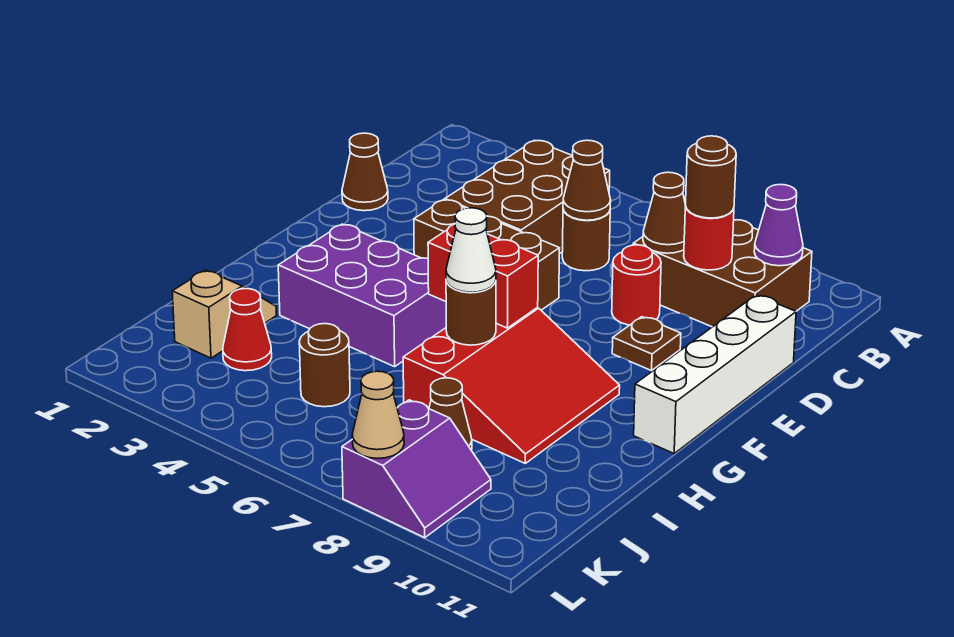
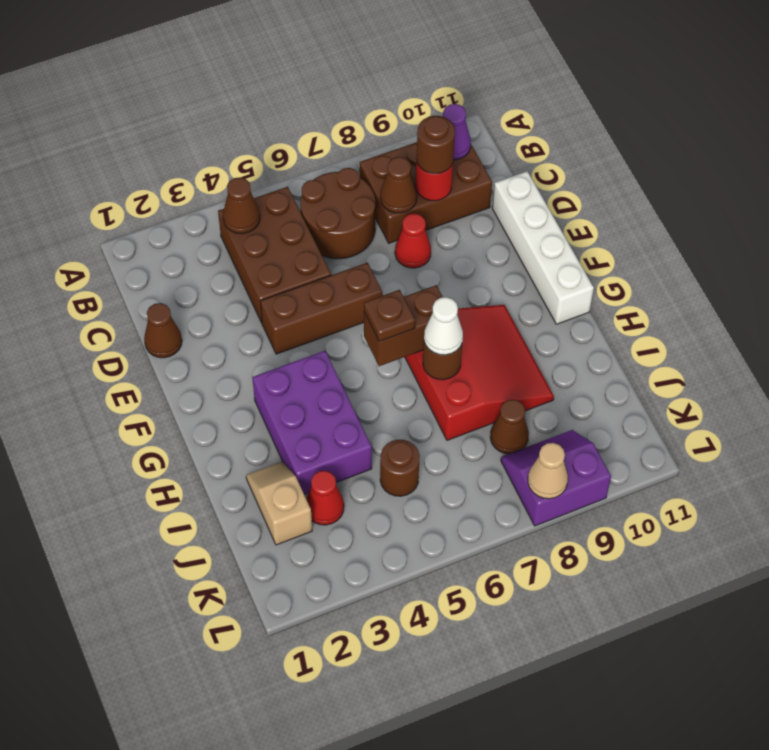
brown round brick C6 level 1 -> brown round brick B6:C7 level 1
brown cone C6 level 2 -> brown cone B4 level 2
red round brick D8 level 1 -> red cone D8 level 1
brown plate E9 level 1 -> brown plate G6 level 3
purple brick G3:H5 level 1 -> purple brick G3:I4 level 1
red brick G6:G7 level 2 -> brown brick G6:G7 level 2
purple slope K8:L9 level 1 top 8 -> purple slope K8:L9 level 1 top L

